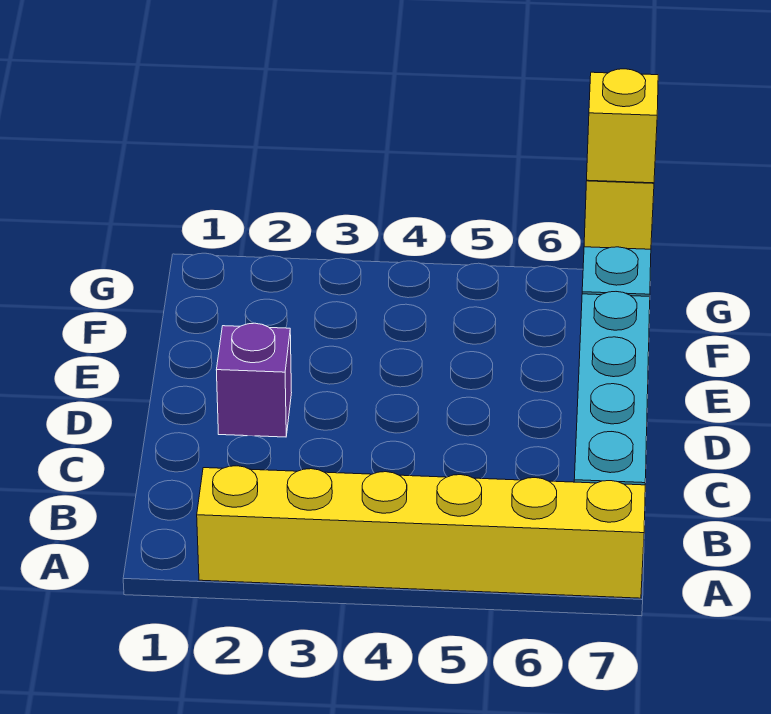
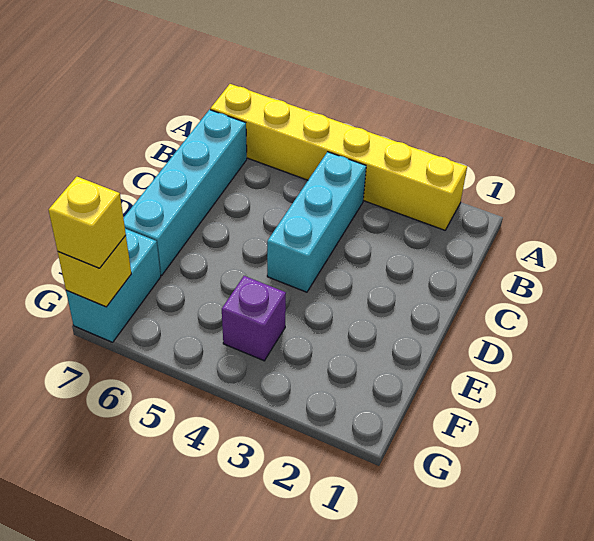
none -> cyan brick B4:D4 level 1
purple brick D2 level 1 -> purple brick F4 level 1

